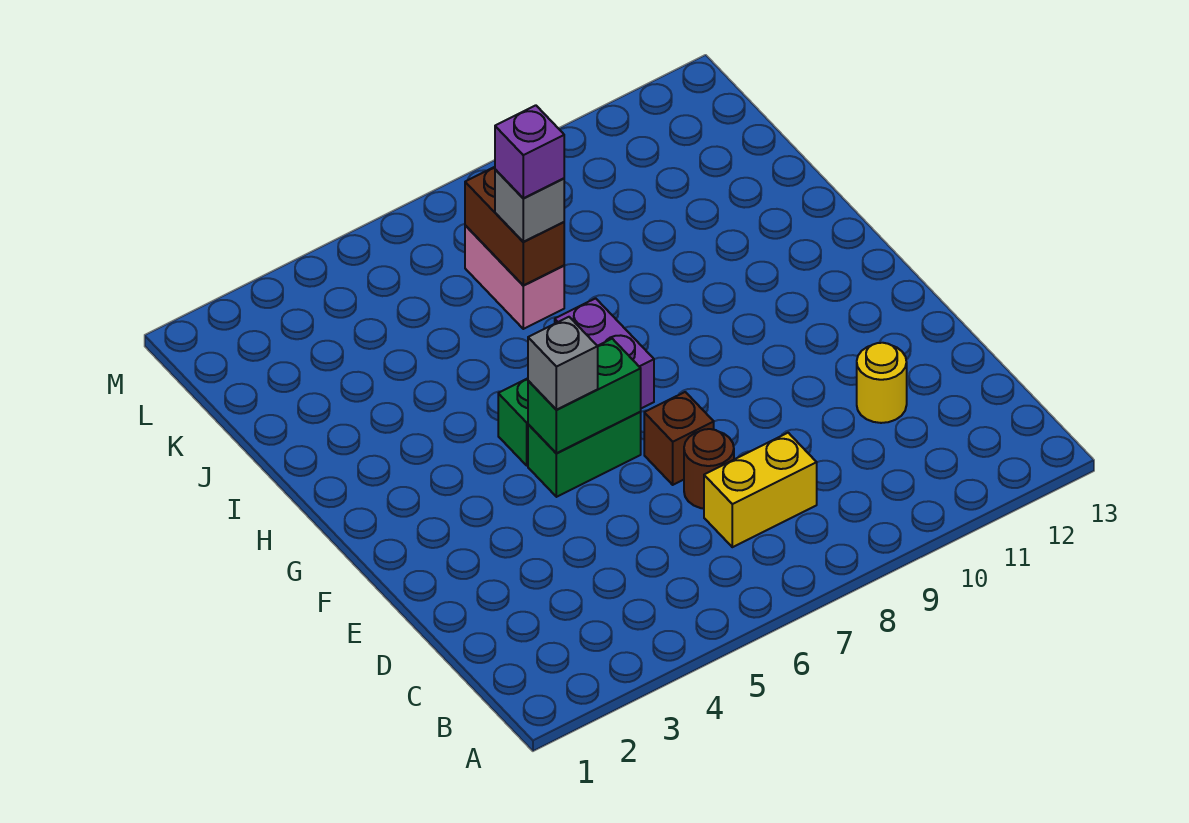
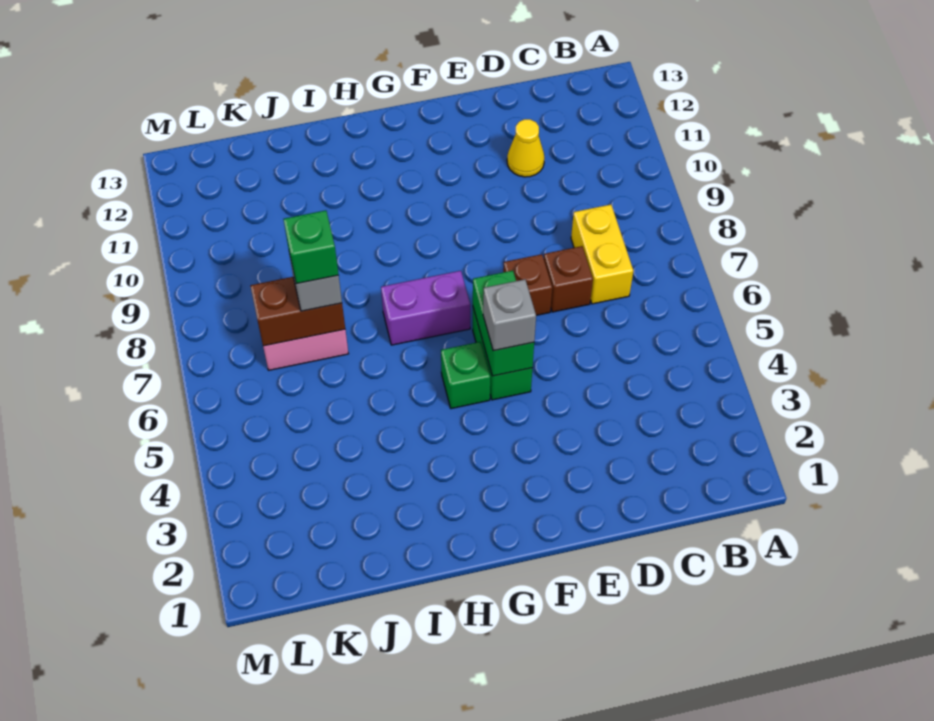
brown round brick D7 level 1 -> brown brick D7 level 1
yellow round brick D11 level 1 -> yellow cone D11 level 1
purple brick J7 level 4 -> green brick J7 level 4

